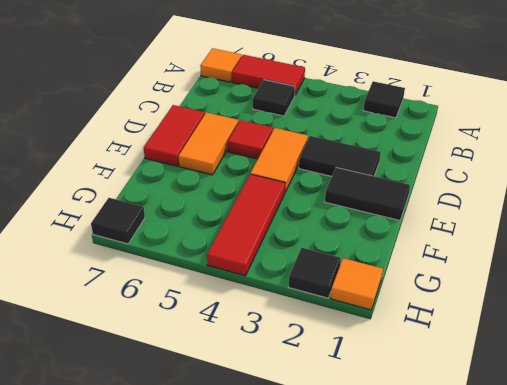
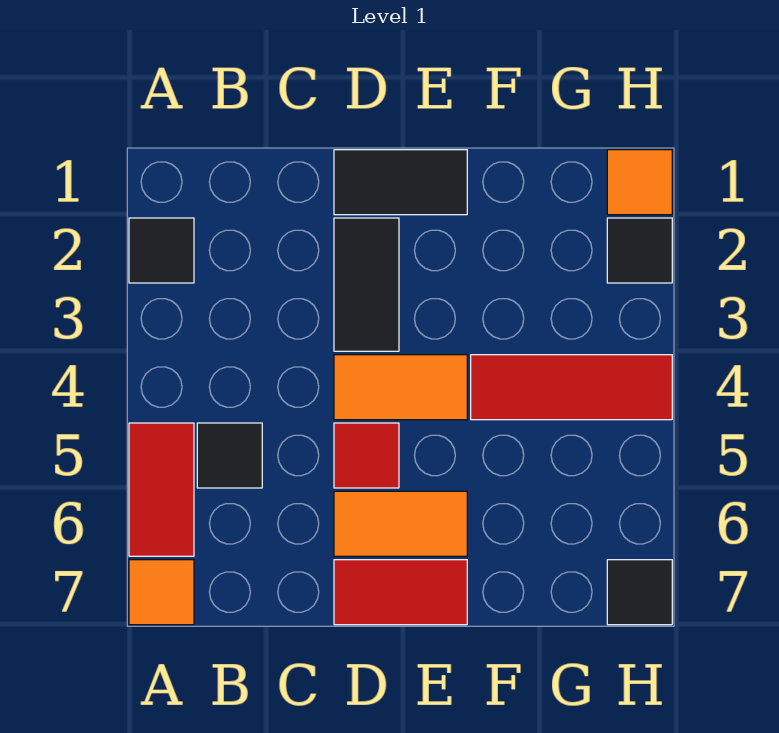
black tile E1:E2 level 1 -> black tile D1:E1 level 1

